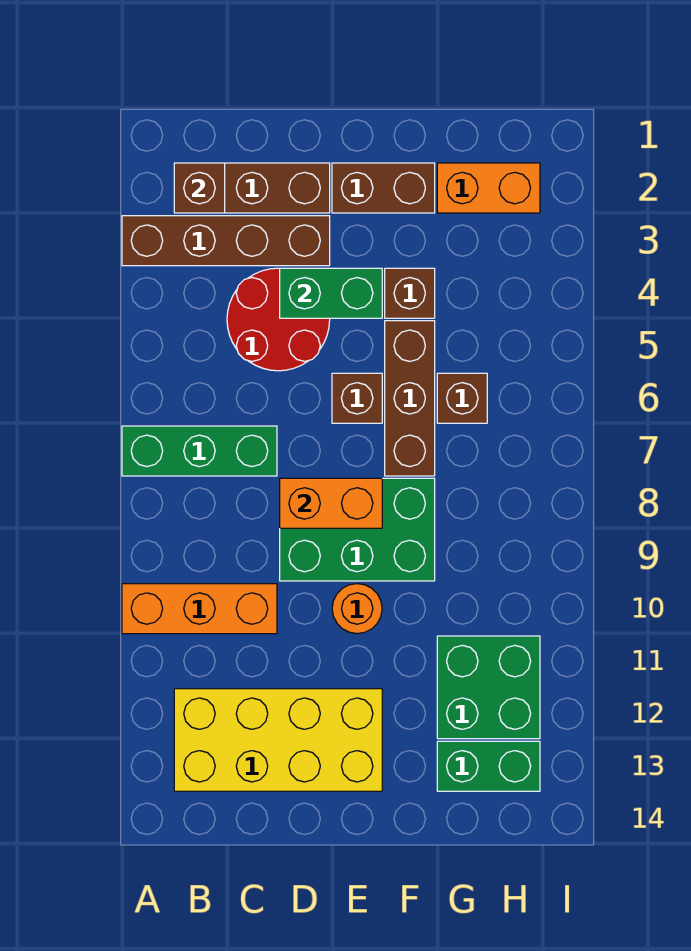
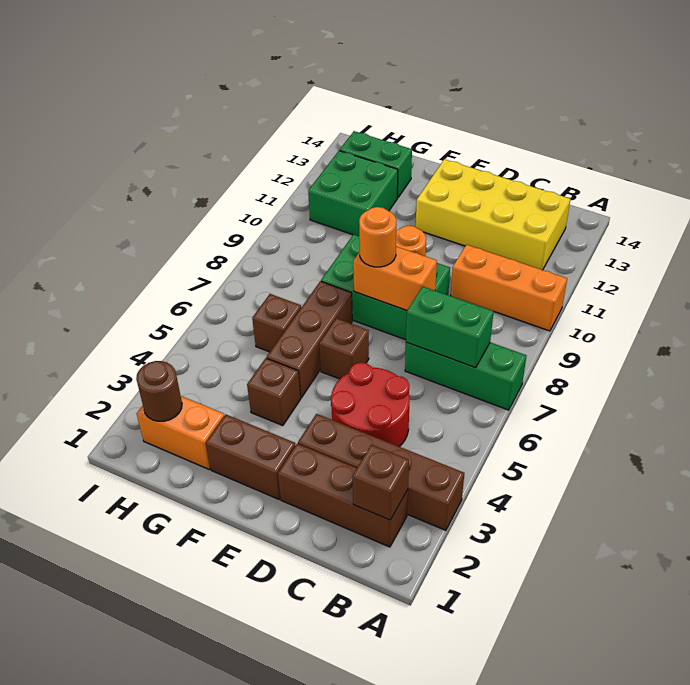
green brick D4:E4 level 2 -> green brick B7:C7 level 2
none -> orange round brick E8 level 3
none -> brown round brick H2 level 2

